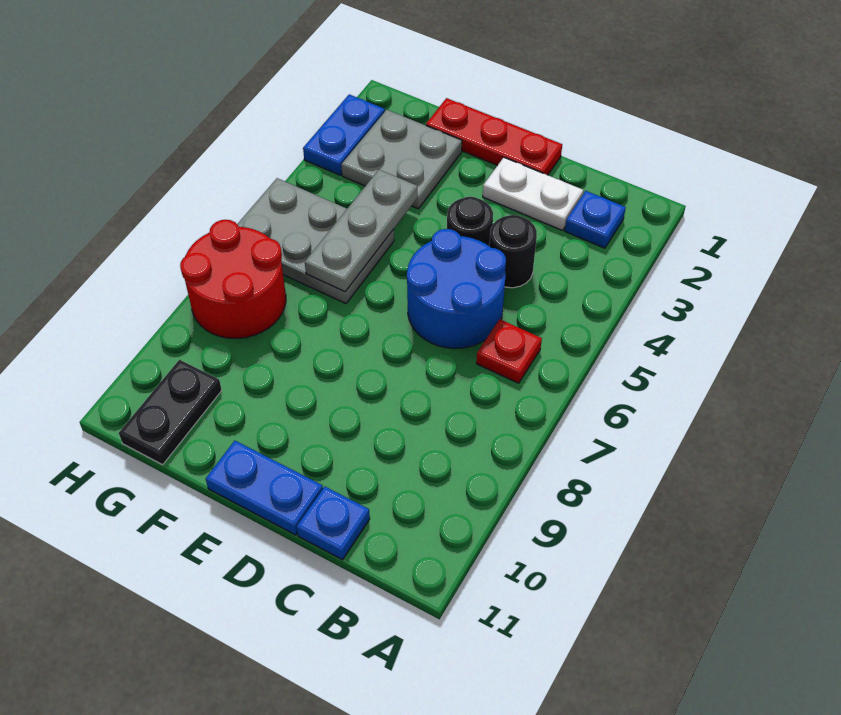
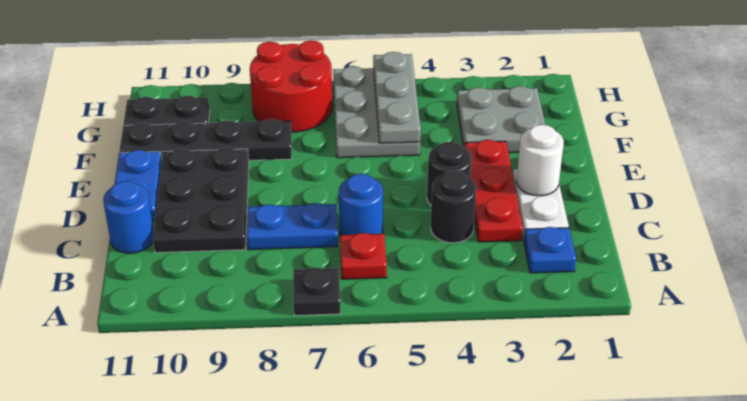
none -> black plate A7 level 1
blue round brick C5:D6 level 1 -> blue round brick C6 level 1
none -> black plate C9:E10 level 1
blue plate C11 level 1 -> blue round brick C11 level 1
red plate D1:F1 level 1 -> red plate C3:E3 level 1
none -> white round brick D2 level 2
grey plate F4:F6 level 2 -> grey plate F5:H5 level 2
none -> black plate F8:F11 level 1
blue plate H2:H3 level 1 -> blue plate C7:C8 level 1

